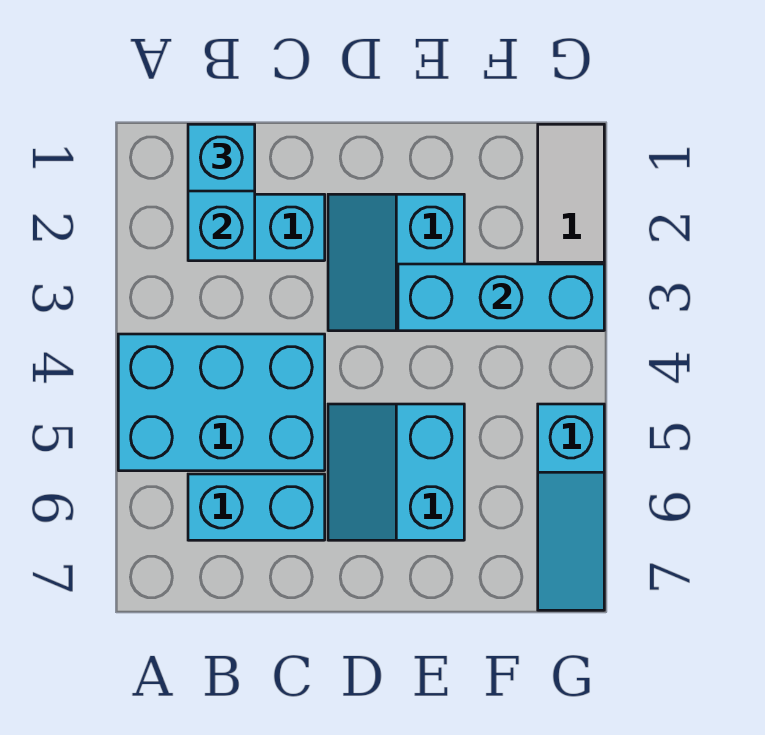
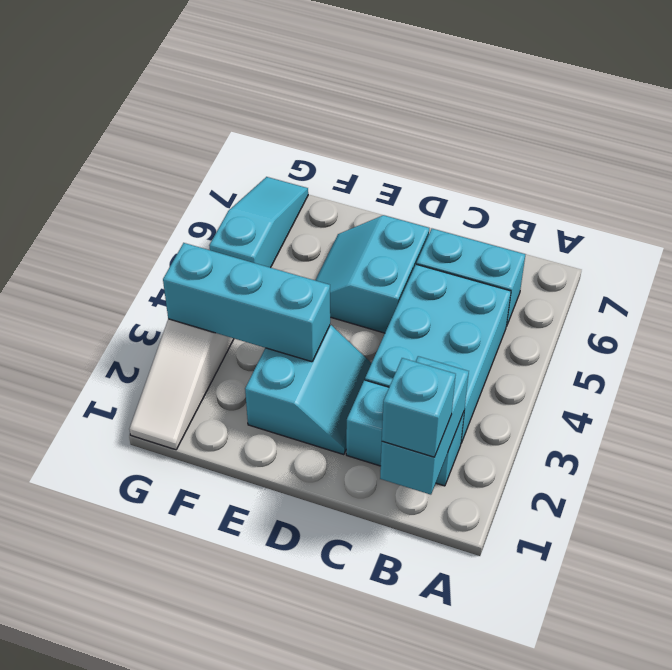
cyan brick A4:C5 level 1 -> cyan brick B3:C5 level 1
cyan slope D5:E6 level 1 top E -> cyan slope D5:E6 level 1 top D

